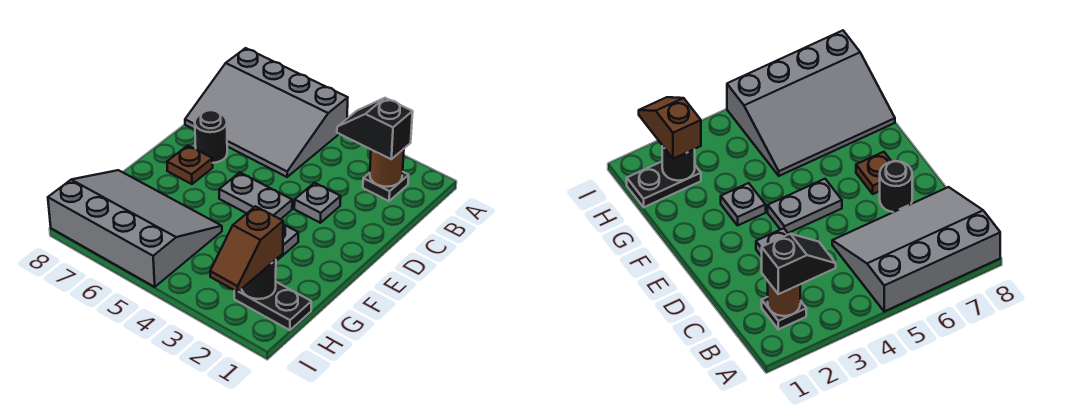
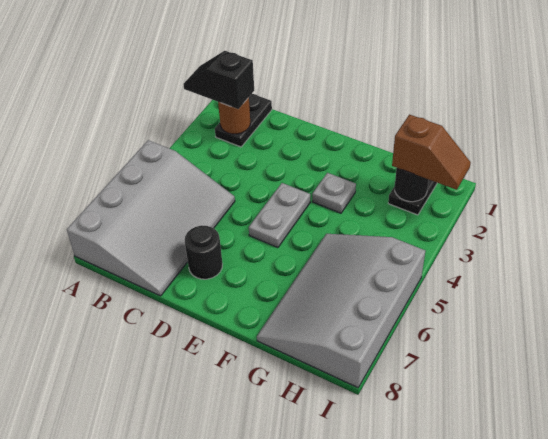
black plate B2 level 1 -> black plate B1:B2 level 1
black slope B2:B3 level 3 top 2 -> black slope A2:B2 level 3 top B
grey plate D3 level 1 -> none
brown plate E7 level 1 -> none

